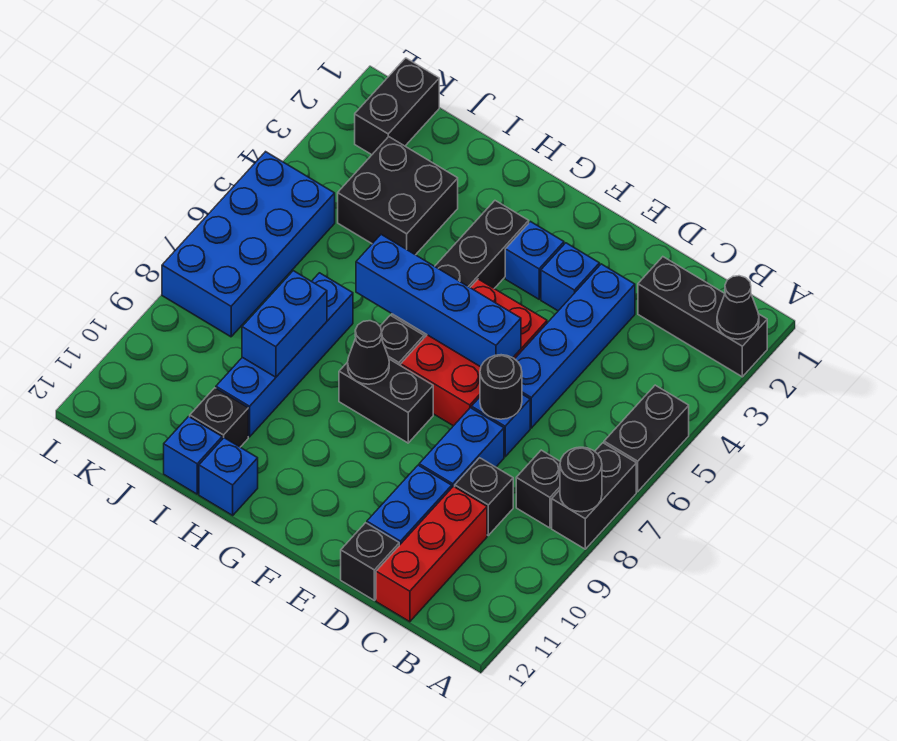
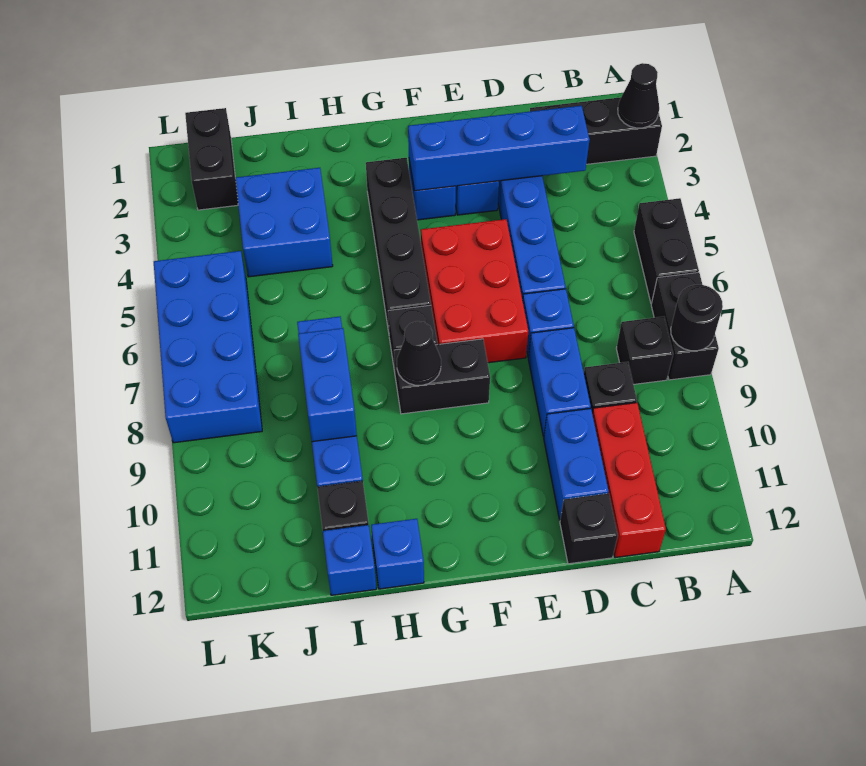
black round brick D7 level 2 -> none
blue brick E6:H6 level 2 -> blue brick C3:F3 level 2
black brick I3:J4 level 1 -> blue brick I3:J4 level 1

